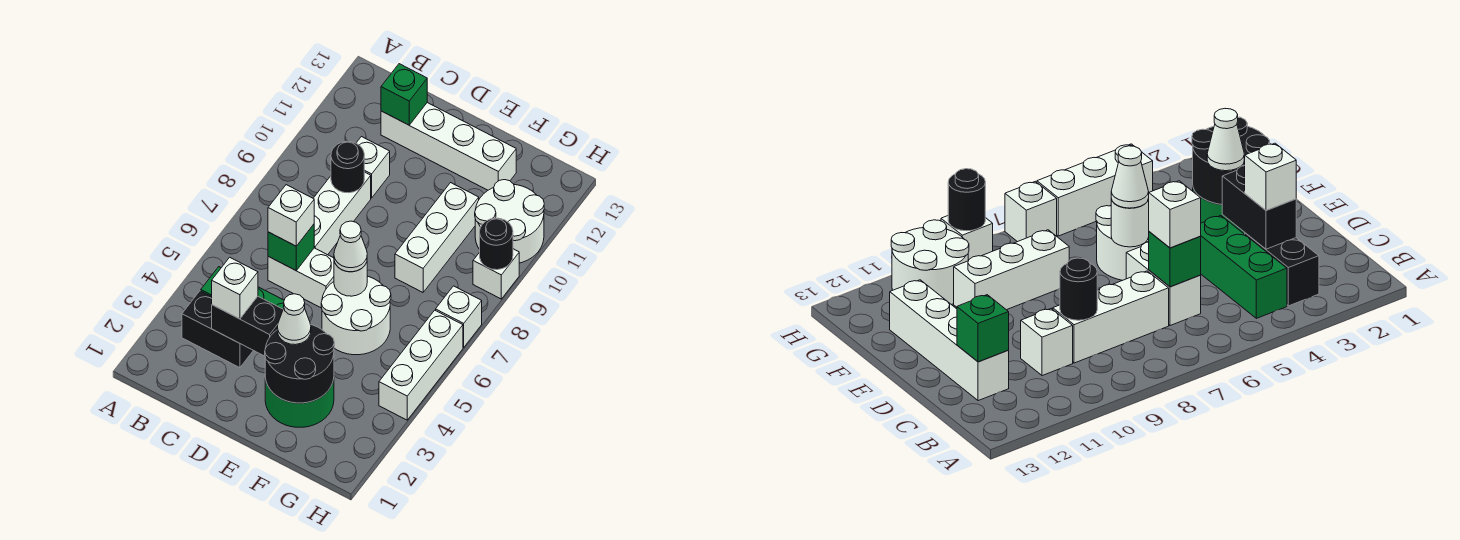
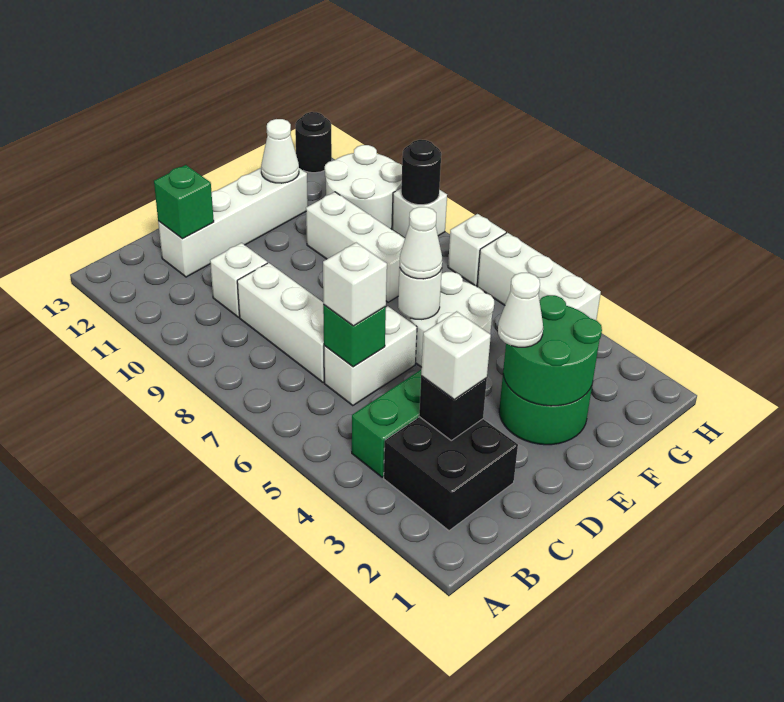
black brick B3:C3 level 1 -> black brick B2:C3 level 1
black brick C3:D3 level 2 -> black brick C3 level 2
black round brick C9 level 2 -> black round brick H13 level 1
black round brick E2:F3 level 2 -> green round brick E2:F3 level 2
none -> white cone F12 level 2

